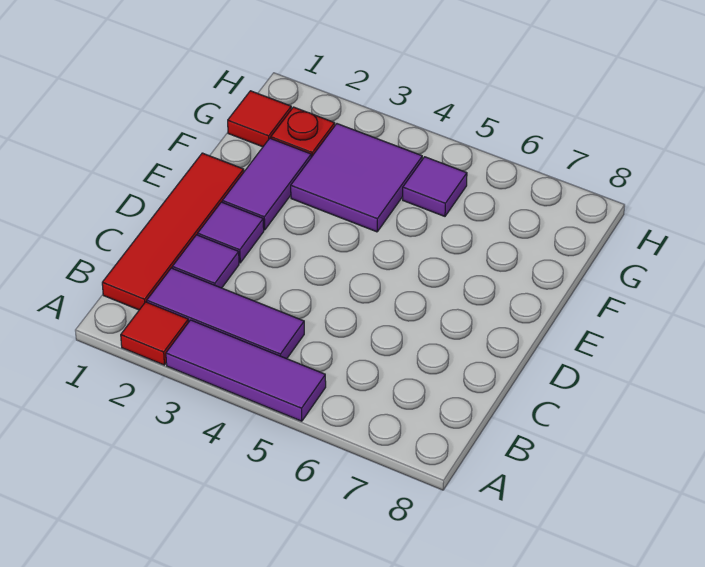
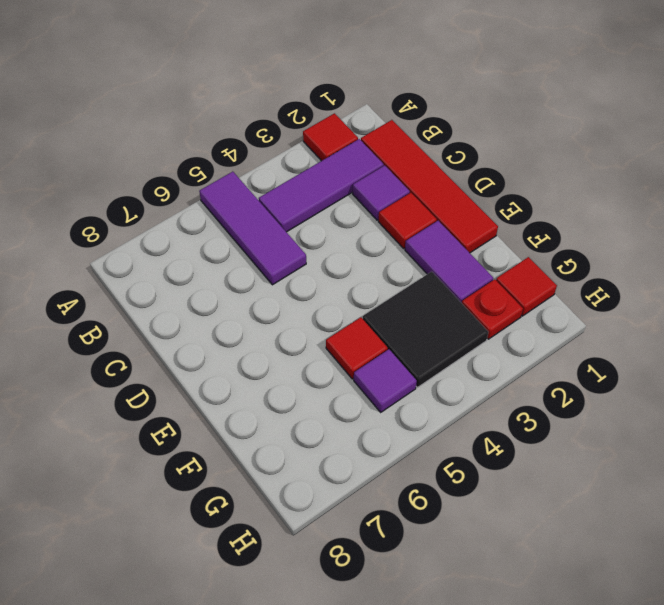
purple tile A3:A5 level 1 -> purple tile A5:C5 level 1
purple tile D2 level 1 -> red tile D2 level 1
purple tile F3:G4 level 1 -> black tile F3:G4 level 1
none -> red tile F5 level 1

